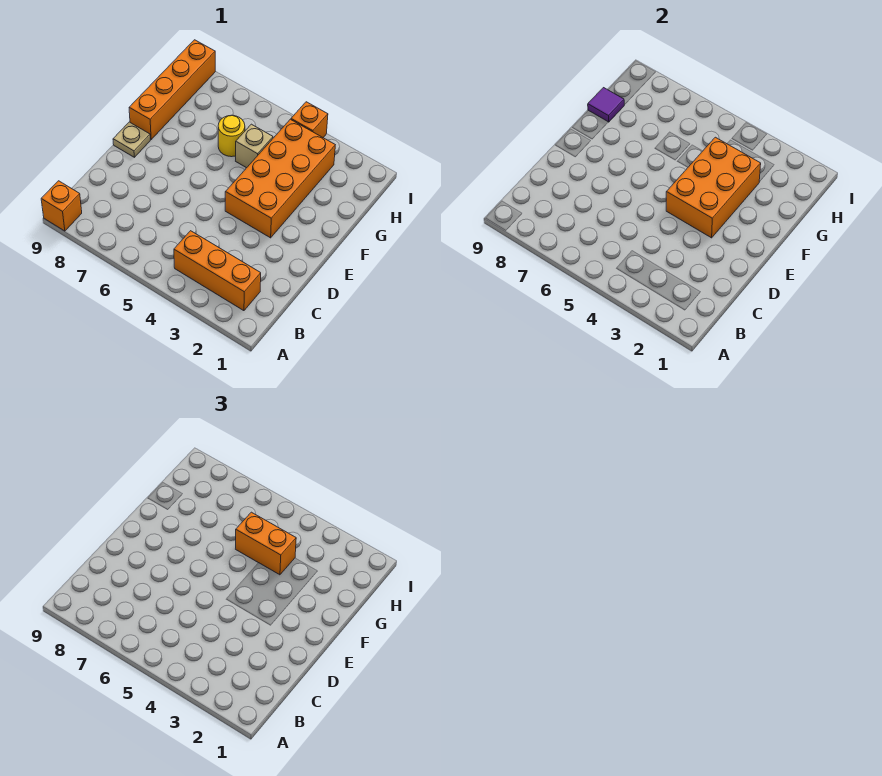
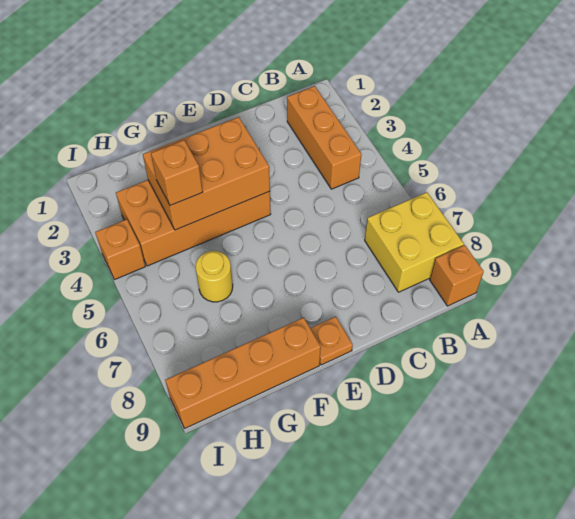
none -> yellow brick A7:B8 level 1
tan plate E9 level 1 -> orange plate E9 level 1
orange brick G4:G5 level 3 -> orange brick G4 level 3
tan brick G5 level 1 -> none
purple tile G9 level 2 -> none

